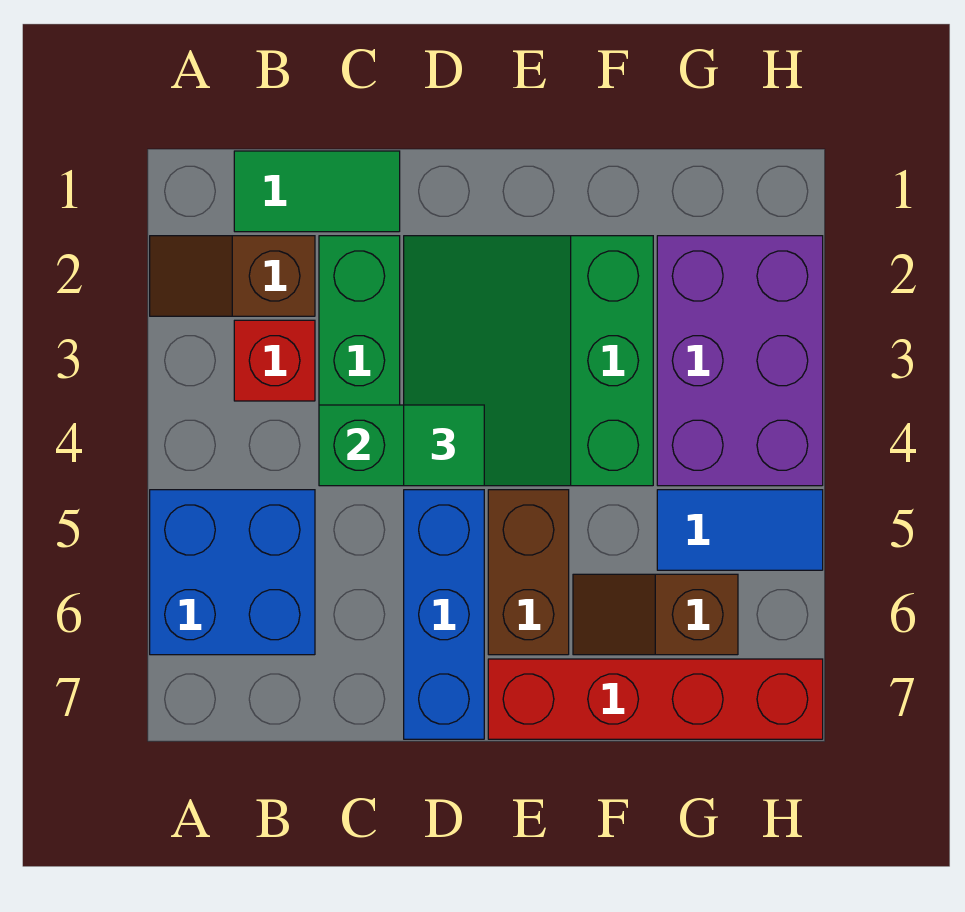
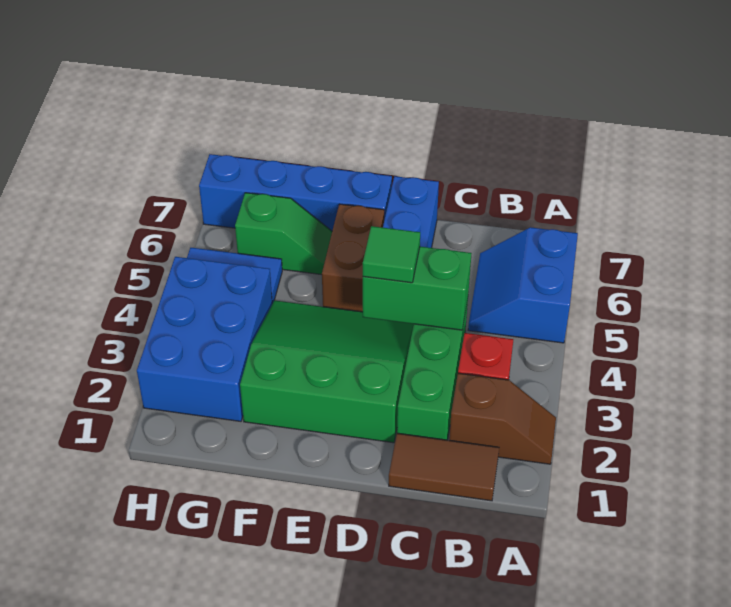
blue brick A5:B6 level 1 -> blue slope A5:B6 level 1 top A
green tile B1:C1 level 1 -> brown tile B1:C1 level 1
green slope D2:F4 level 1 top F -> green slope D2:F4 level 1 top 2
red brick E7:H7 level 1 -> blue brick E7:H7 level 1
brown slope F6:G6 level 1 top G -> green slope F6:G6 level 1 top G
purple brick G2:H4 level 1 -> blue brick G2:H4 level 1

